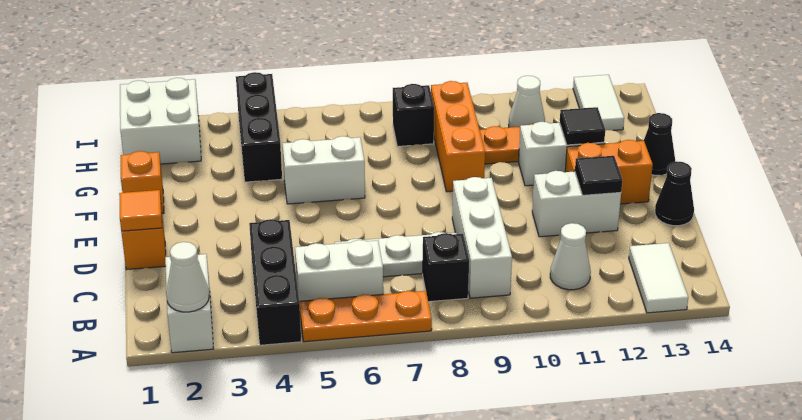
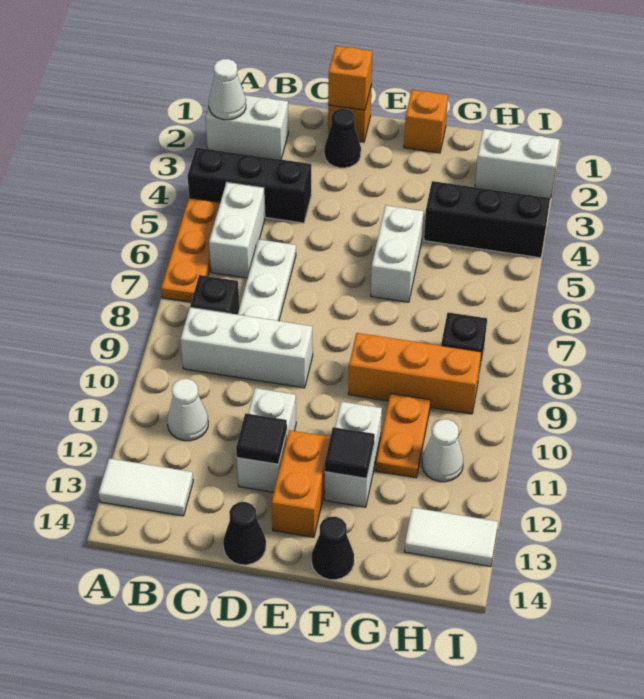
orange tile D1 level 2 -> orange brick D1 level 2
none -> black cone D2 level 1
white brick H1:I2 level 1 -> white brick H2:I2 level 1

